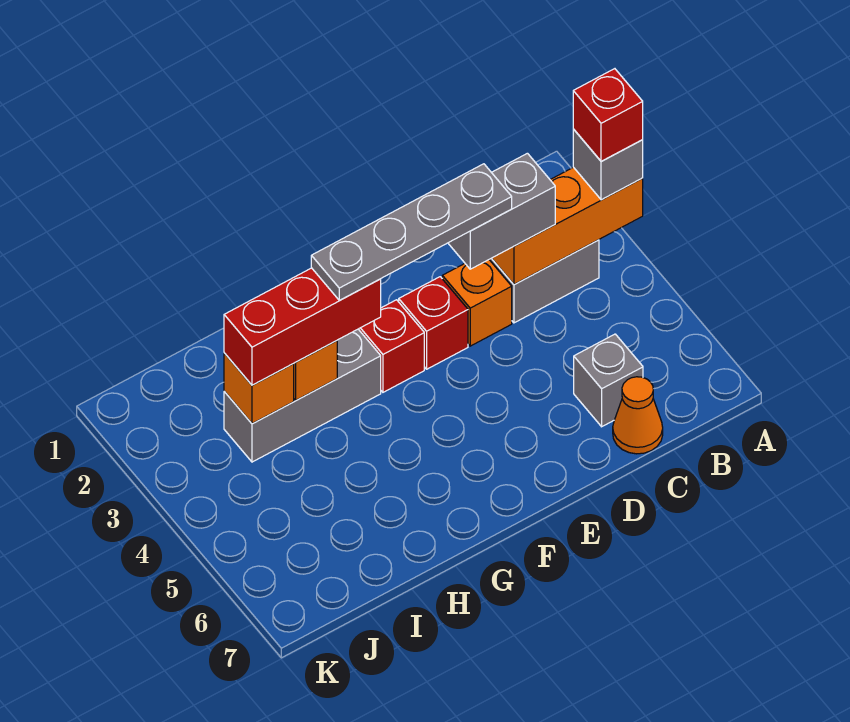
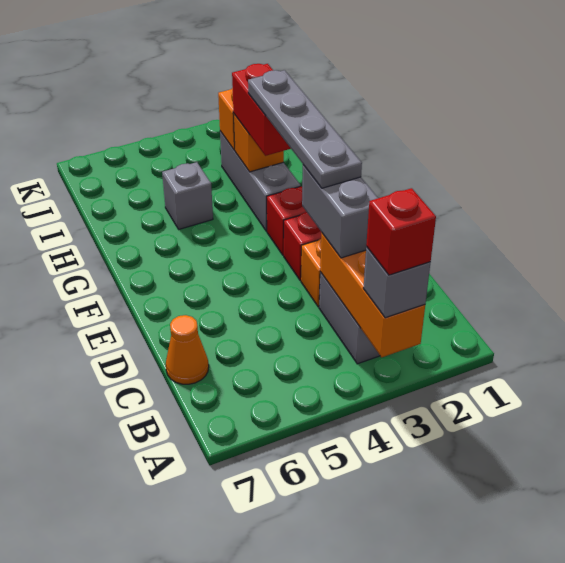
grey brick C6 level 1 -> grey brick H5 level 1
red brick G3:I3 level 3 -> red brick G3:H3 level 3

